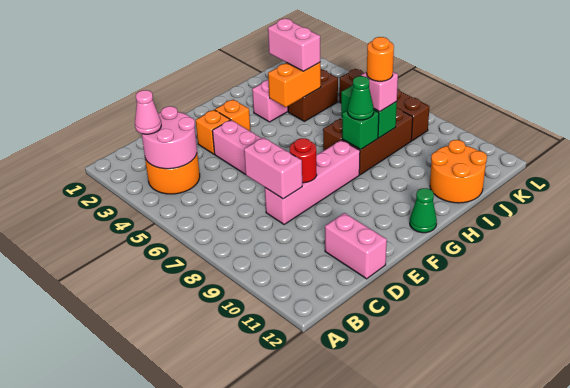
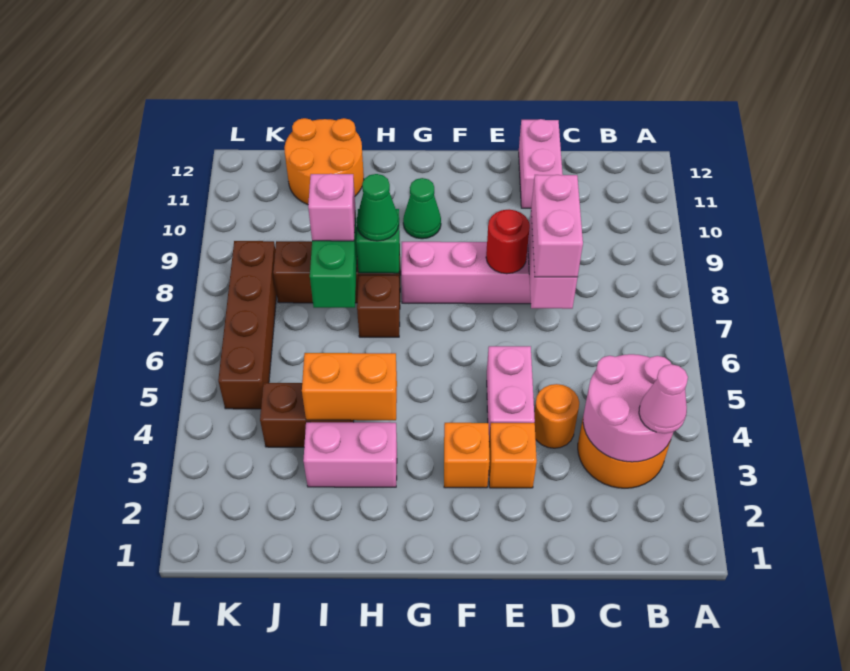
green cone G12 level 1 -> green cone G10 level 1
pink brick I3:I4 level 3 -> pink brick D7:D8 level 3
orange round brick I8 level 4 -> orange round brick D4 level 1

